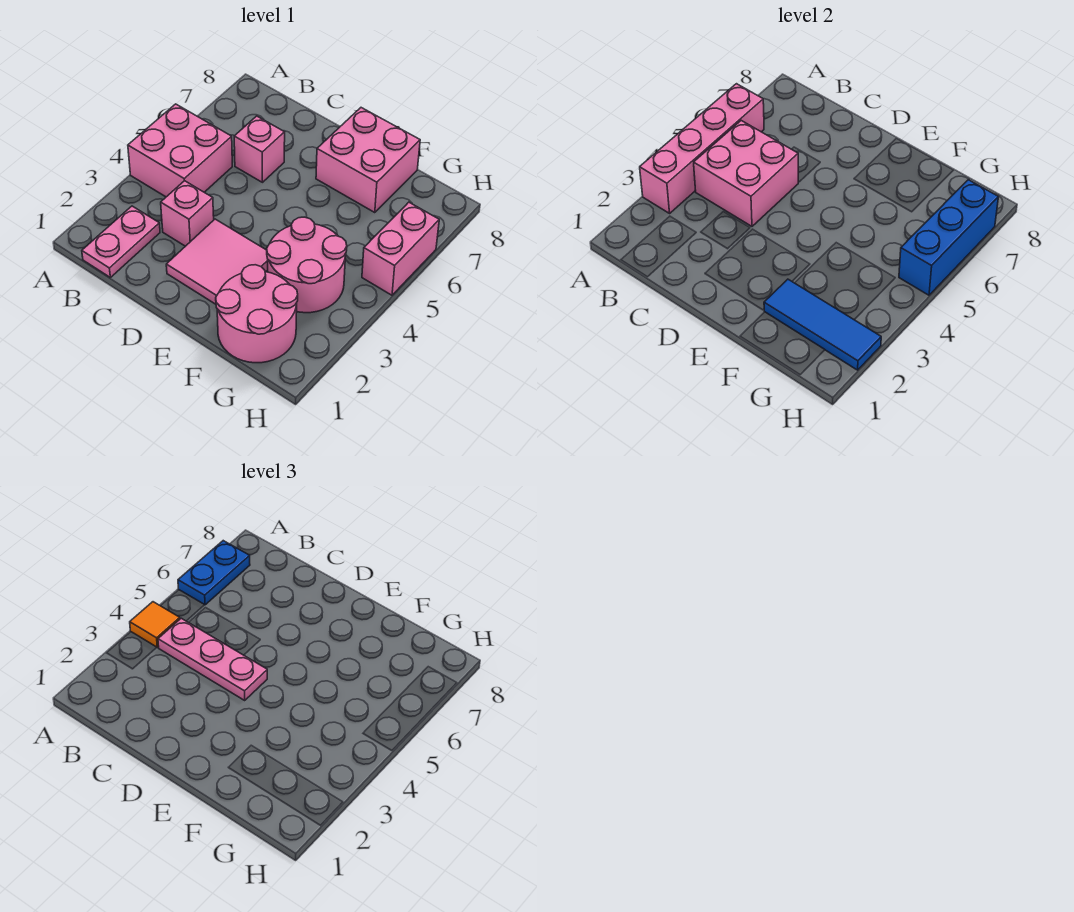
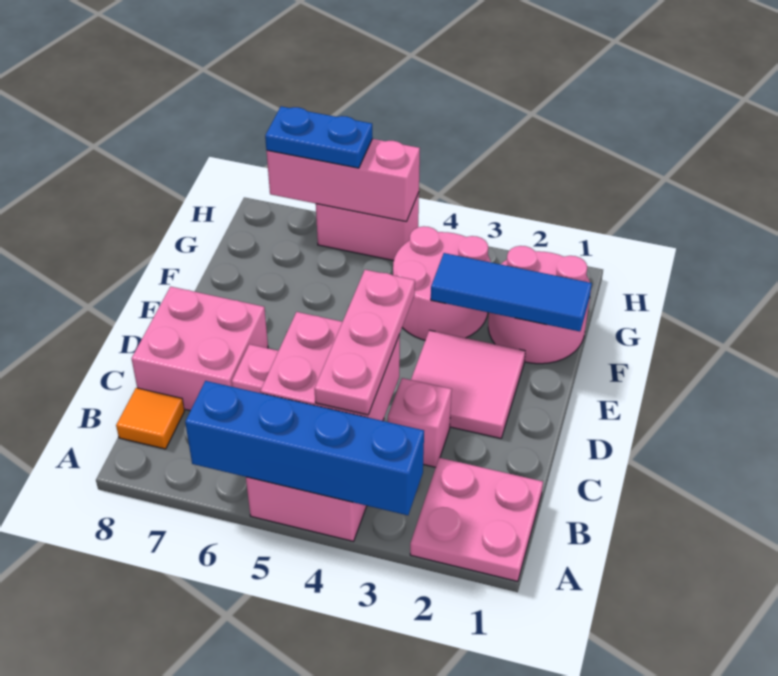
pink brick A3:A6 level 2 -> blue brick A3:A6 level 2
orange tile A4 level 3 -> orange tile B8 level 1
blue plate A6:A7 level 3 -> blue plate H6:H7 level 3
pink plate B1:B2 level 1 -> pink plate A1:B2 level 1
pink brick E7:F8 level 1 -> pink brick C7:D8 level 1
blue tile F2:H2 level 2 -> blue tile F1:F3 level 2
blue brick H5:H7 level 2 -> pink brick H5:H7 level 2

